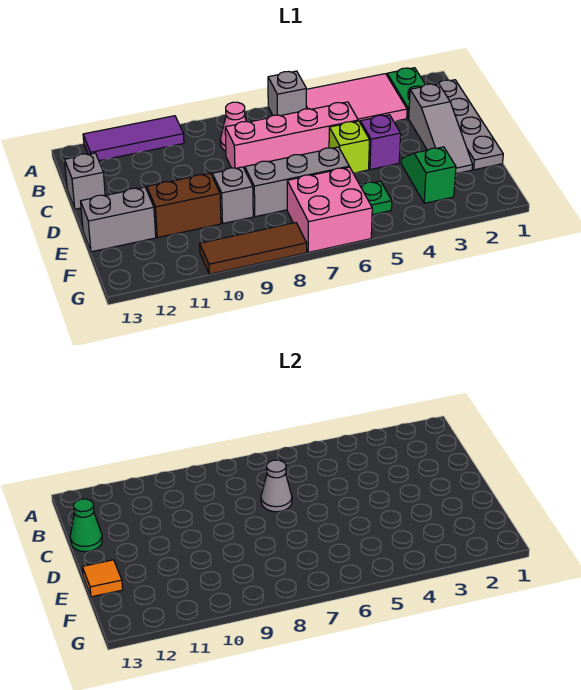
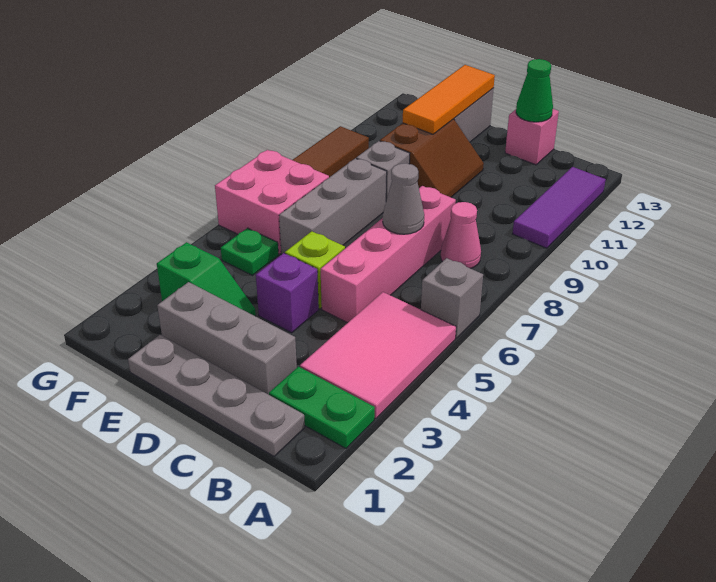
grey slope C2:E2 level 1 top C -> grey brick C2:E2 level 1
grey brick C13 level 1 -> pink brick C13 level 1
orange tile E13 level 2 -> orange tile E11:E13 level 2

